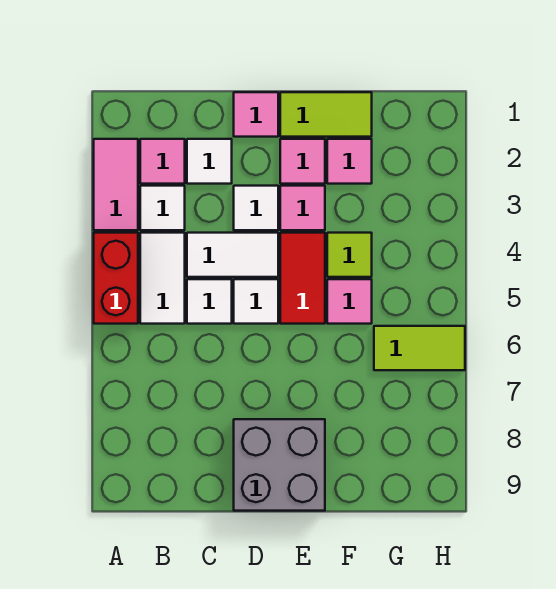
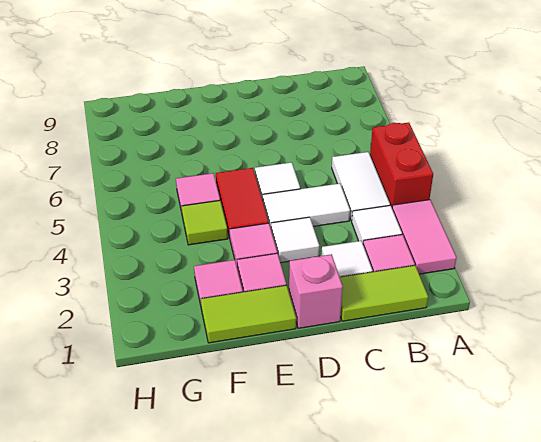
white tile C5 level 1 -> none
pink tile D1 level 1 -> pink brick D1 level 1
grey brick D8:E9 level 1 -> none
lime tile G6:H6 level 1 -> lime tile B1:C1 level 1

